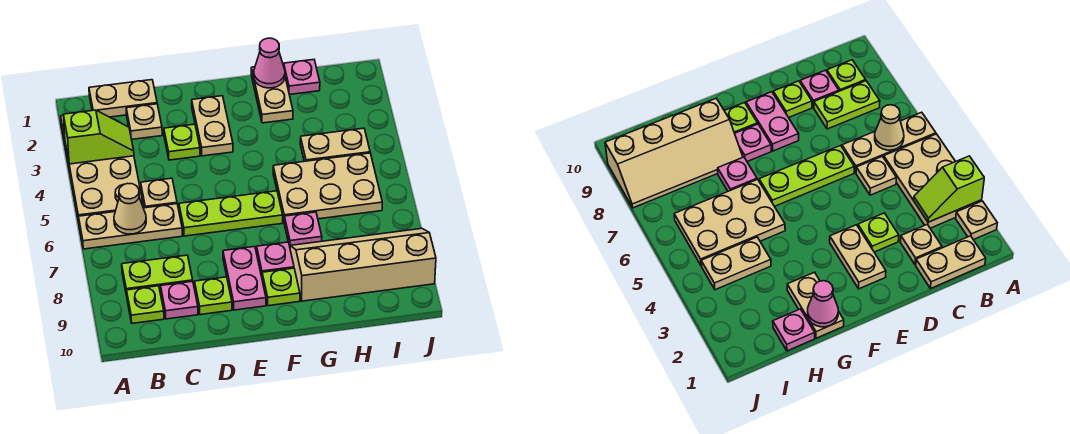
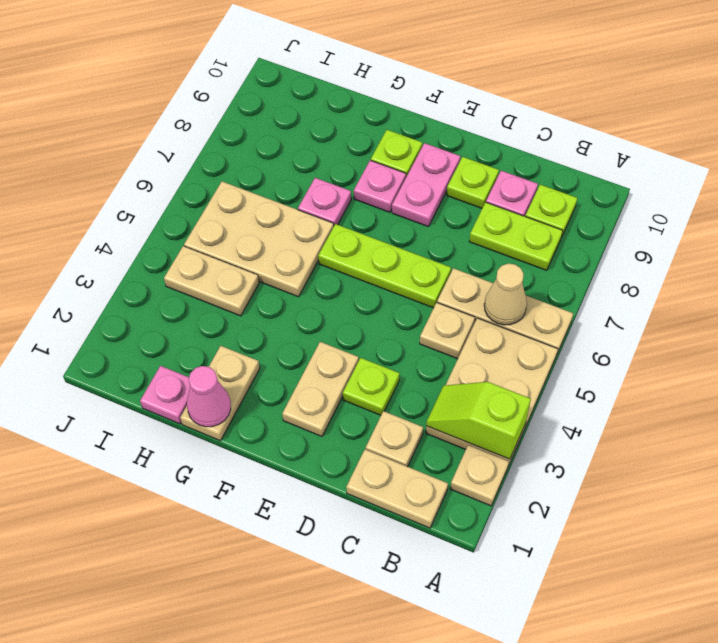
tan slope G8:J9 level 1 top 9 -> none

